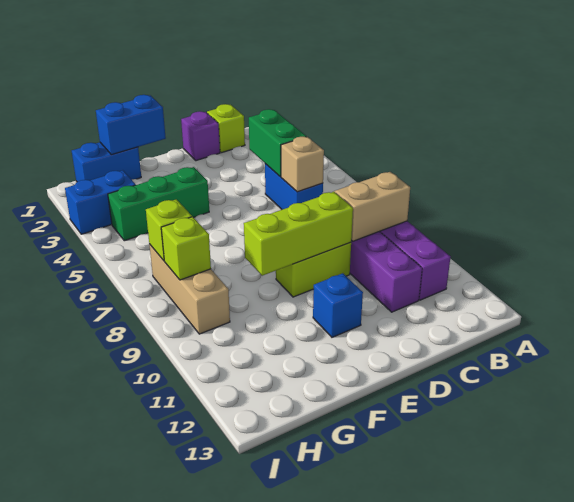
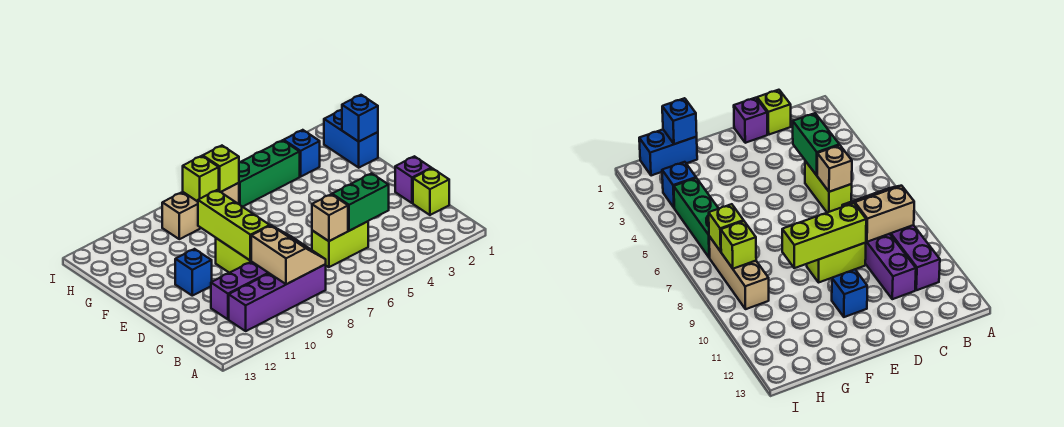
blue brick C5:C6 level 1 -> lime brick C5:C6 level 1
blue brick F1:G1 level 2 -> blue brick G1 level 2
green brick F4:H4 level 1 -> green brick H4:H6 level 1
blue brick H3:I3 level 1 -> blue brick H3 level 1

